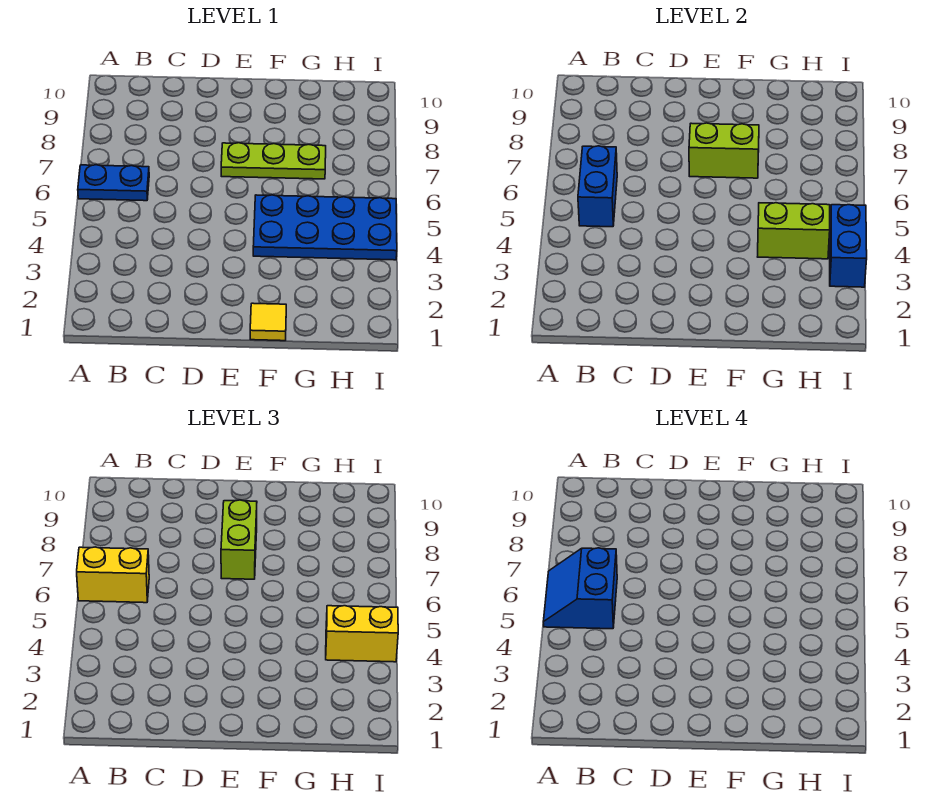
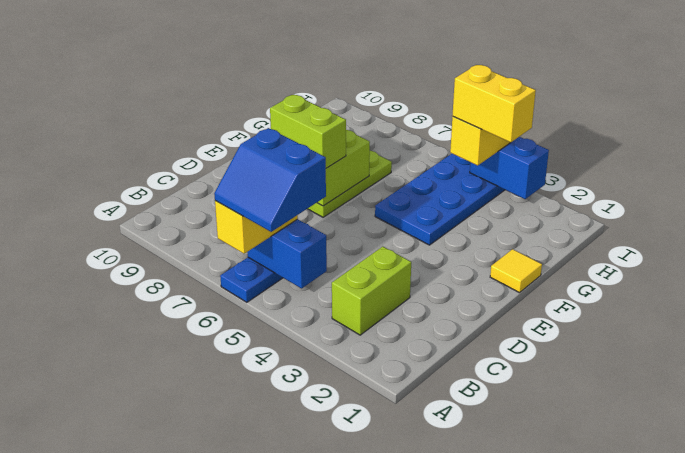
lime brick G4:H4 level 2 -> lime brick B3:C3 level 1
none -> yellow brick H3:H4 level 4

